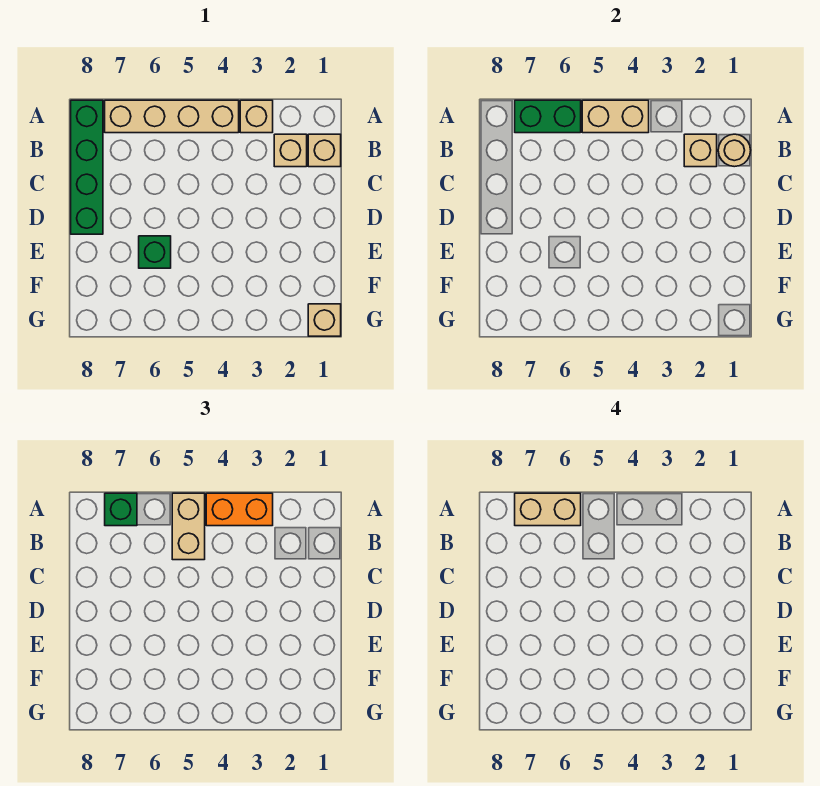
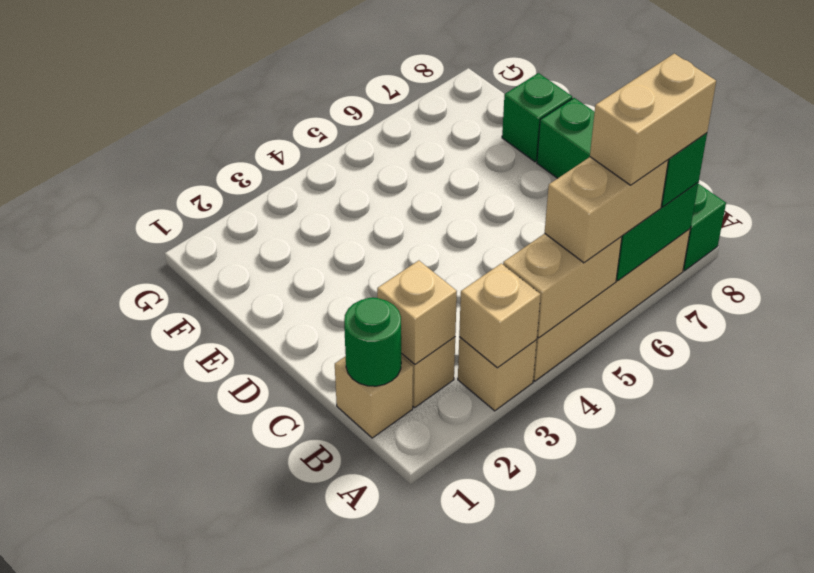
orange brick A3:A4 level 3 -> none
tan brick A5:B5 level 3 -> tan brick A5:A6 level 3
tan round brick B1 level 2 -> green round brick B1 level 2
green brick E6 level 1 -> green brick E8 level 1
tan brick G1 level 1 -> tan brick A3 level 2

